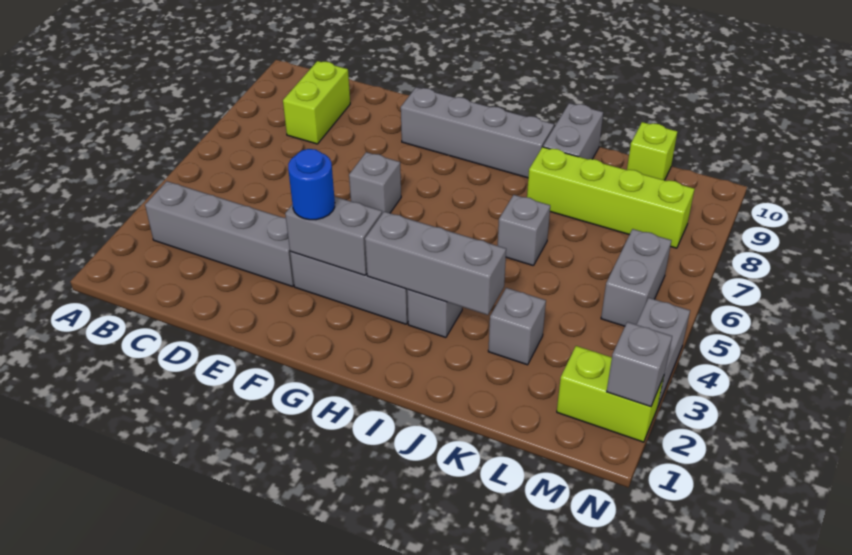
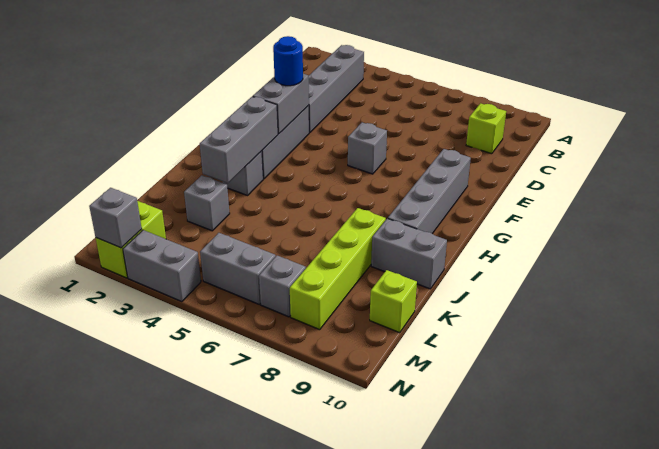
lime brick C8:C9 level 1 -> lime brick C9 level 1
grey brick J6 level 1 -> grey brick M7 level 1

